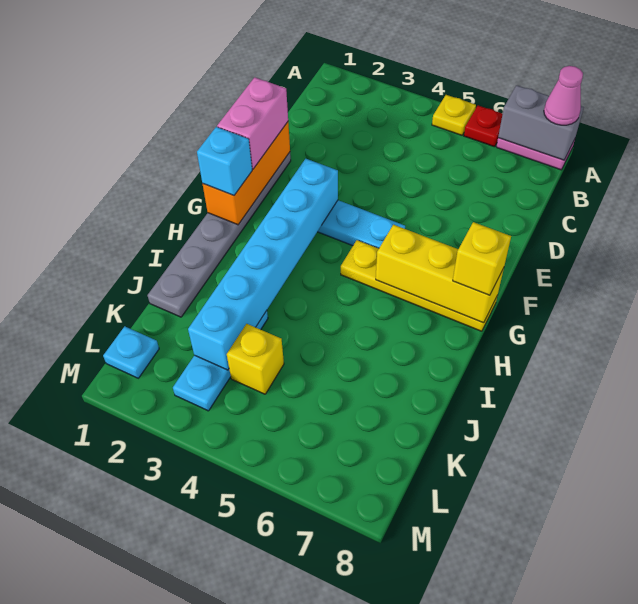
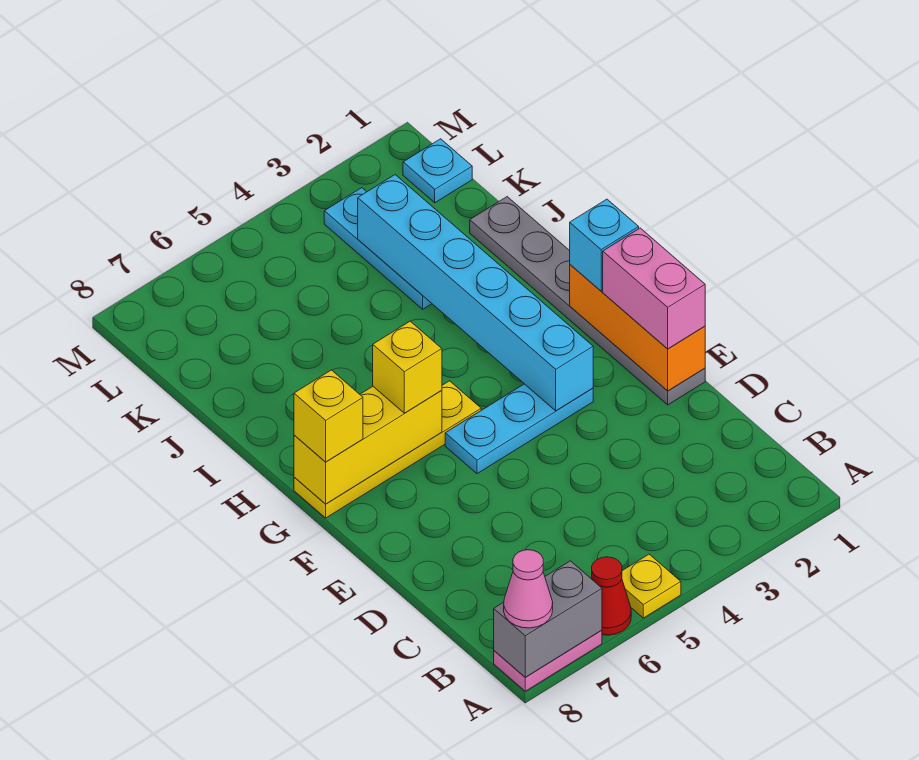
red plate A6 level 1 -> red cone A6 level 1
yellow brick K4 level 1 -> yellow brick G6 level 3

